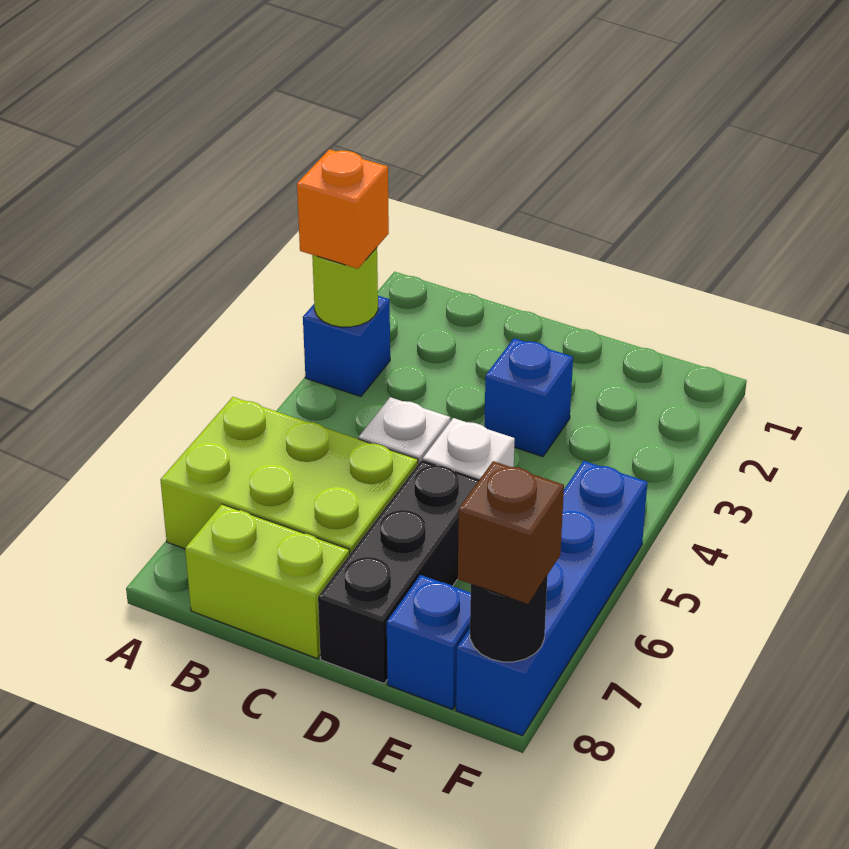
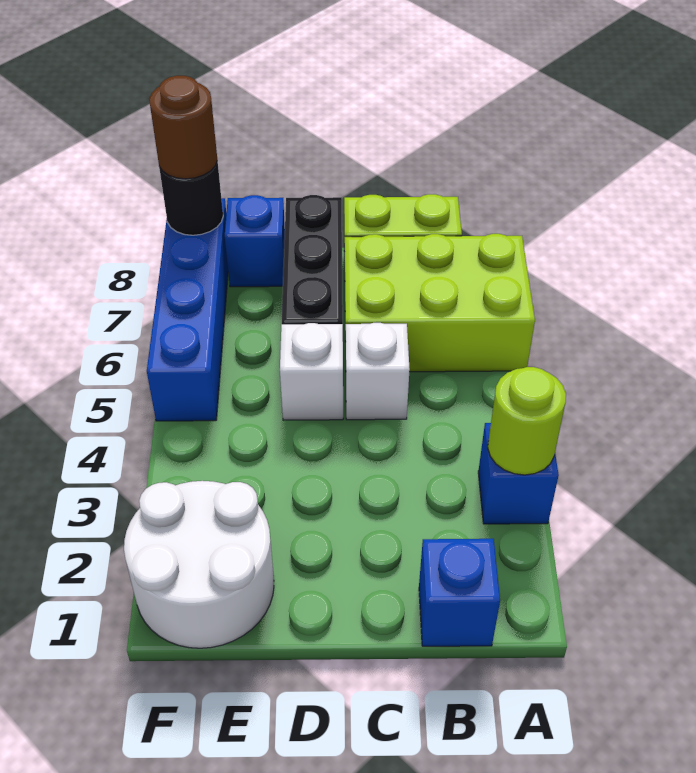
orange brick A3 level 3 -> none
blue brick D3 level 1 -> blue brick B1 level 1
none -> white round brick E1:F2 level 1
brown brick F8 level 3 -> brown round brick F8 level 3

